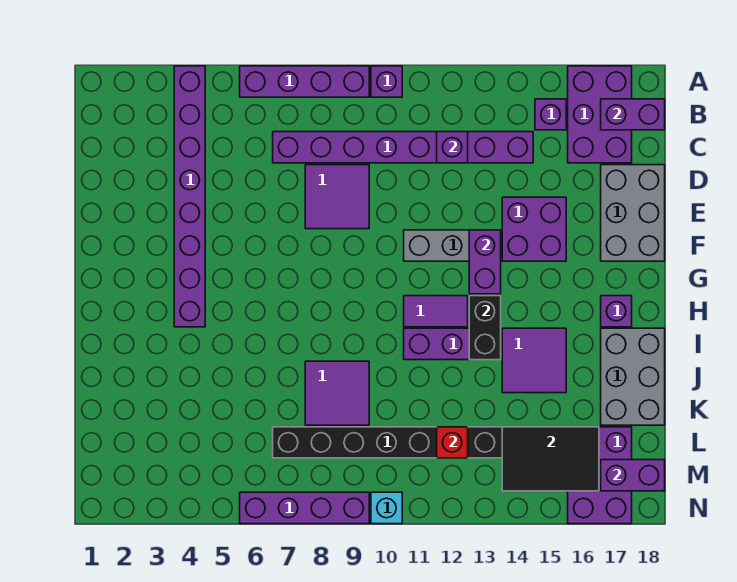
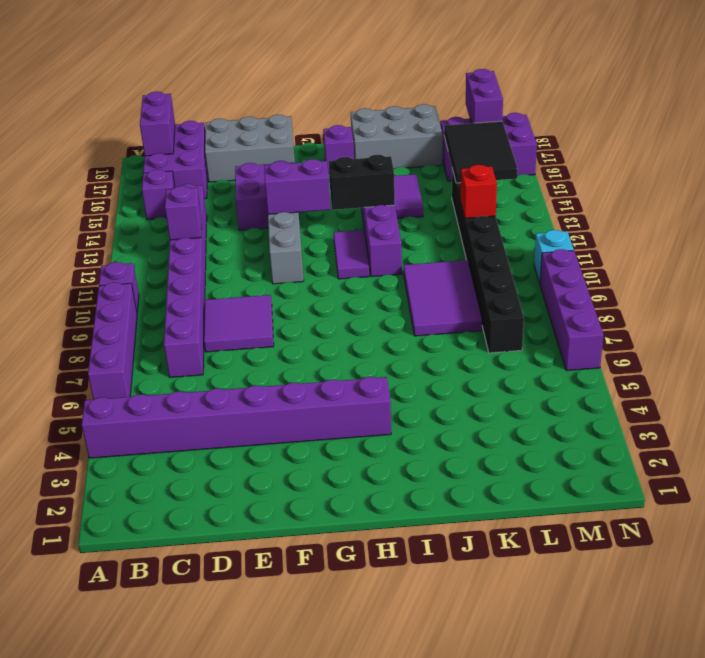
purple brick A16:C17 level 1 -> purple brick B16:C18 level 1
purple tile J8:K9 level 1 -> purple tile J8:K10 level 1

